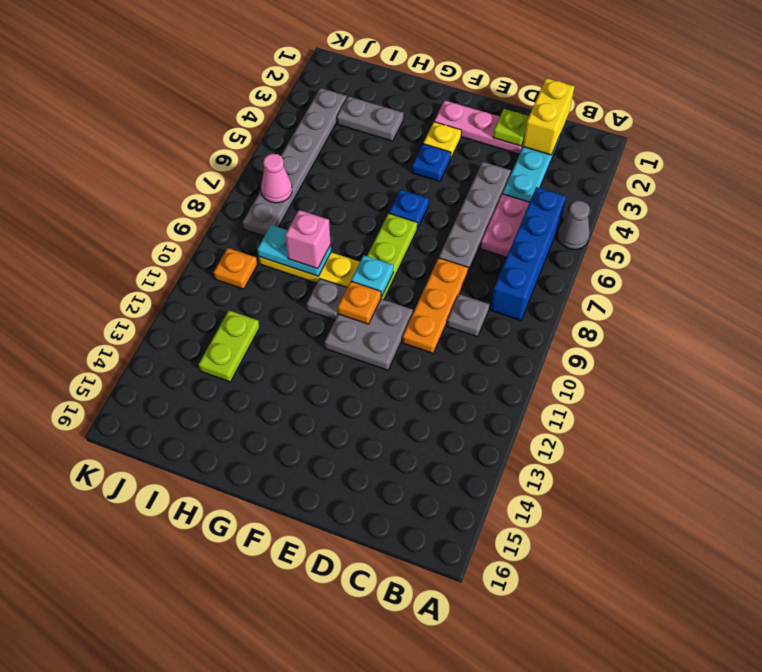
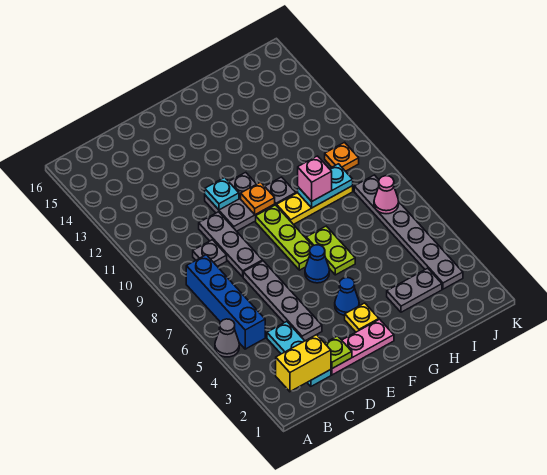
yellow brick C1:C2 level 2 -> yellow brick B2:C2 level 2
pink plate C5:C6 level 1 -> none
orange plate D8:D10 level 1 -> grey plate D8:D10 level 1
blue plate F4 level 1 -> blue cone F4 level 1
blue plate F6 level 1 -> blue cone F6 level 1
cyan plate F9 level 2 -> cyan plate E11 level 2
lime plate I12:I13 level 1 -> lime plate G6:G7 level 1

